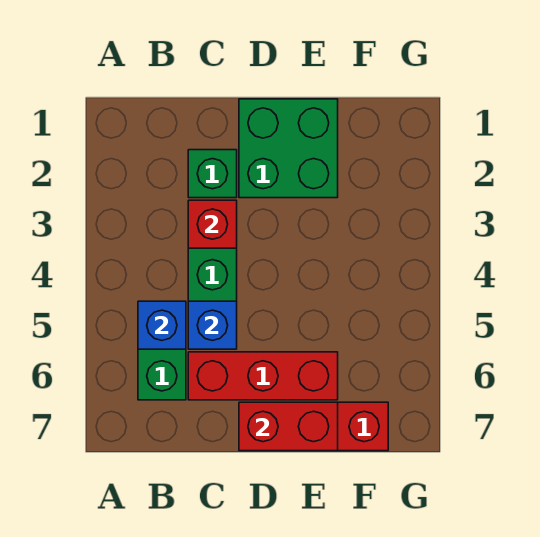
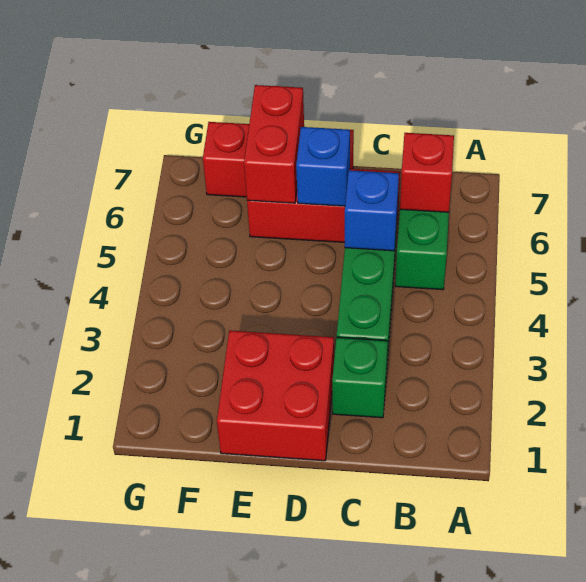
blue brick B5 level 2 -> blue brick D6 level 2
red brick C3 level 2 -> red brick B6 level 2
green brick D1:E2 level 1 -> red brick D1:E2 level 1
red brick D7:E7 level 2 -> red brick E6:E7 level 2

